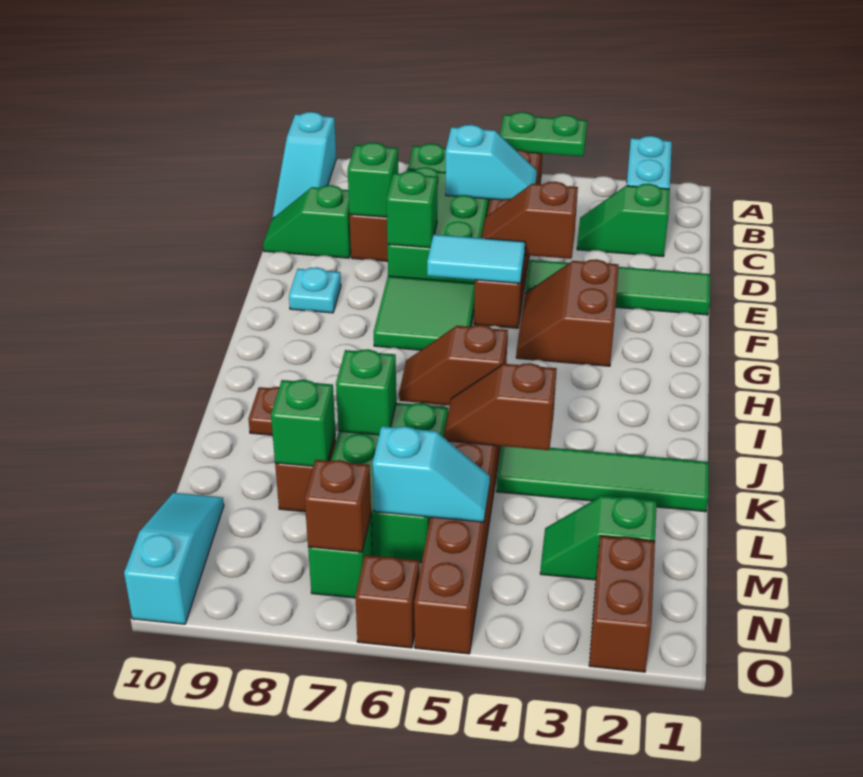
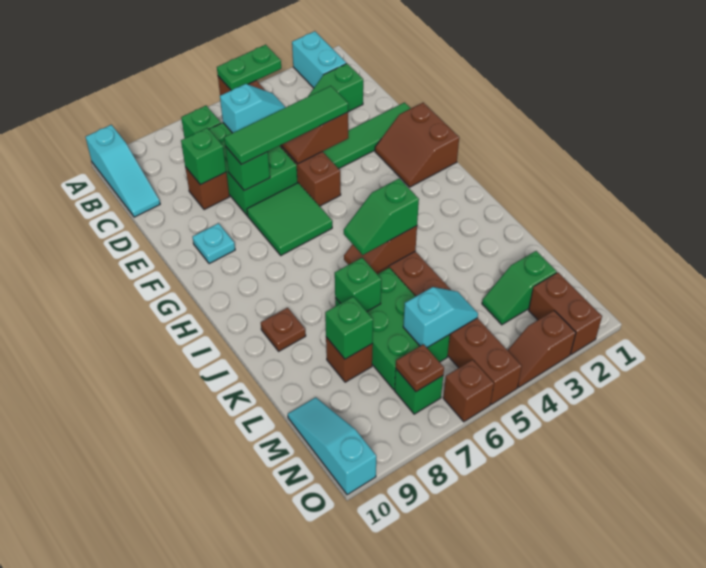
green slope D9:D10 level 1 top 9 -> green slope J5:J6 level 3 top 5
brown slope F3:G4 level 1 top 3 -> brown slope F1:G2 level 1 top 1
cyan tile F5:F6 level 2 -> none
green tile K1:K4 level 1 -> green tile E4:E7 level 3
brown slope K4:K5 level 2 top 4 -> brown slope O3:O4 level 1 top 3
brown brick N7 level 2 -> brown plate N7 level 2

